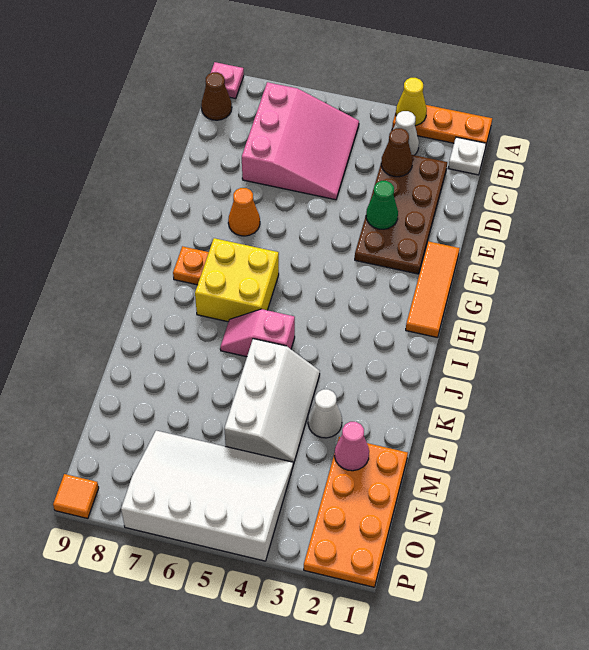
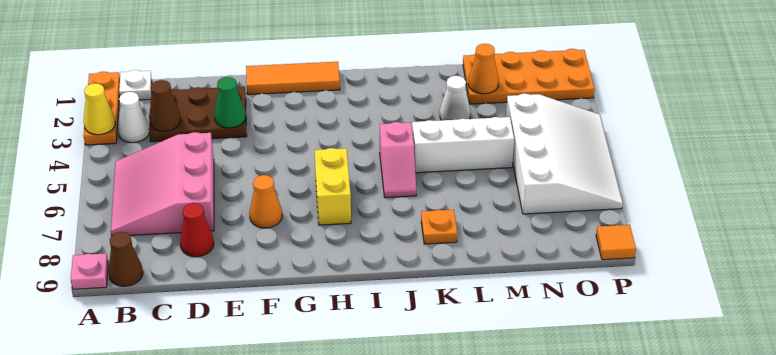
pink slope B5:D7 level 1 top 7 -> pink slope B5:D7 level 1 top D
brown plate C2:F3 level 1 -> brown plate C2:E3 level 1
none -> red cone D8 level 1
yellow brick H6:I7 level 1 -> yellow brick H6:H7 level 1
orange plate H8 level 1 -> orange plate K8 level 1
pink cone M2 level 2 -> orange cone M2 level 2
white slope N4:P7 level 1 top P -> white slope N4:P7 level 1 top N

